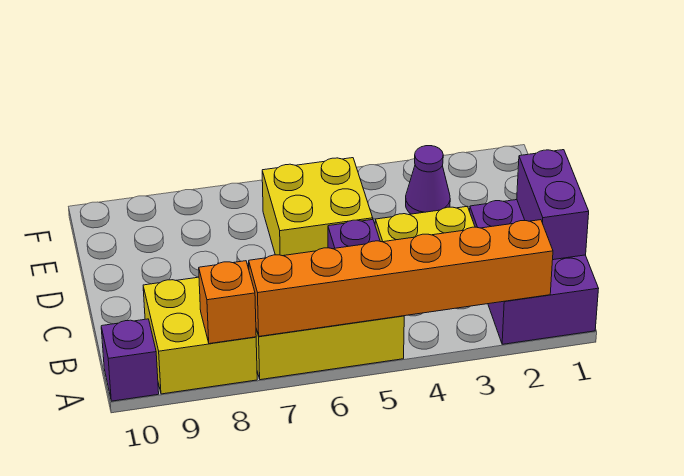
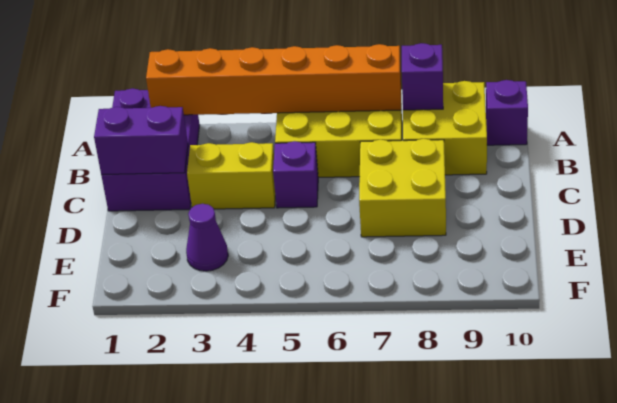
orange brick A8 level 2 -> purple brick A8 level 2
purple brick B1:C1 level 2 -> purple brick C1:C2 level 2
yellow brick D5:E6 level 1 -> yellow brick C7:D8 level 1

